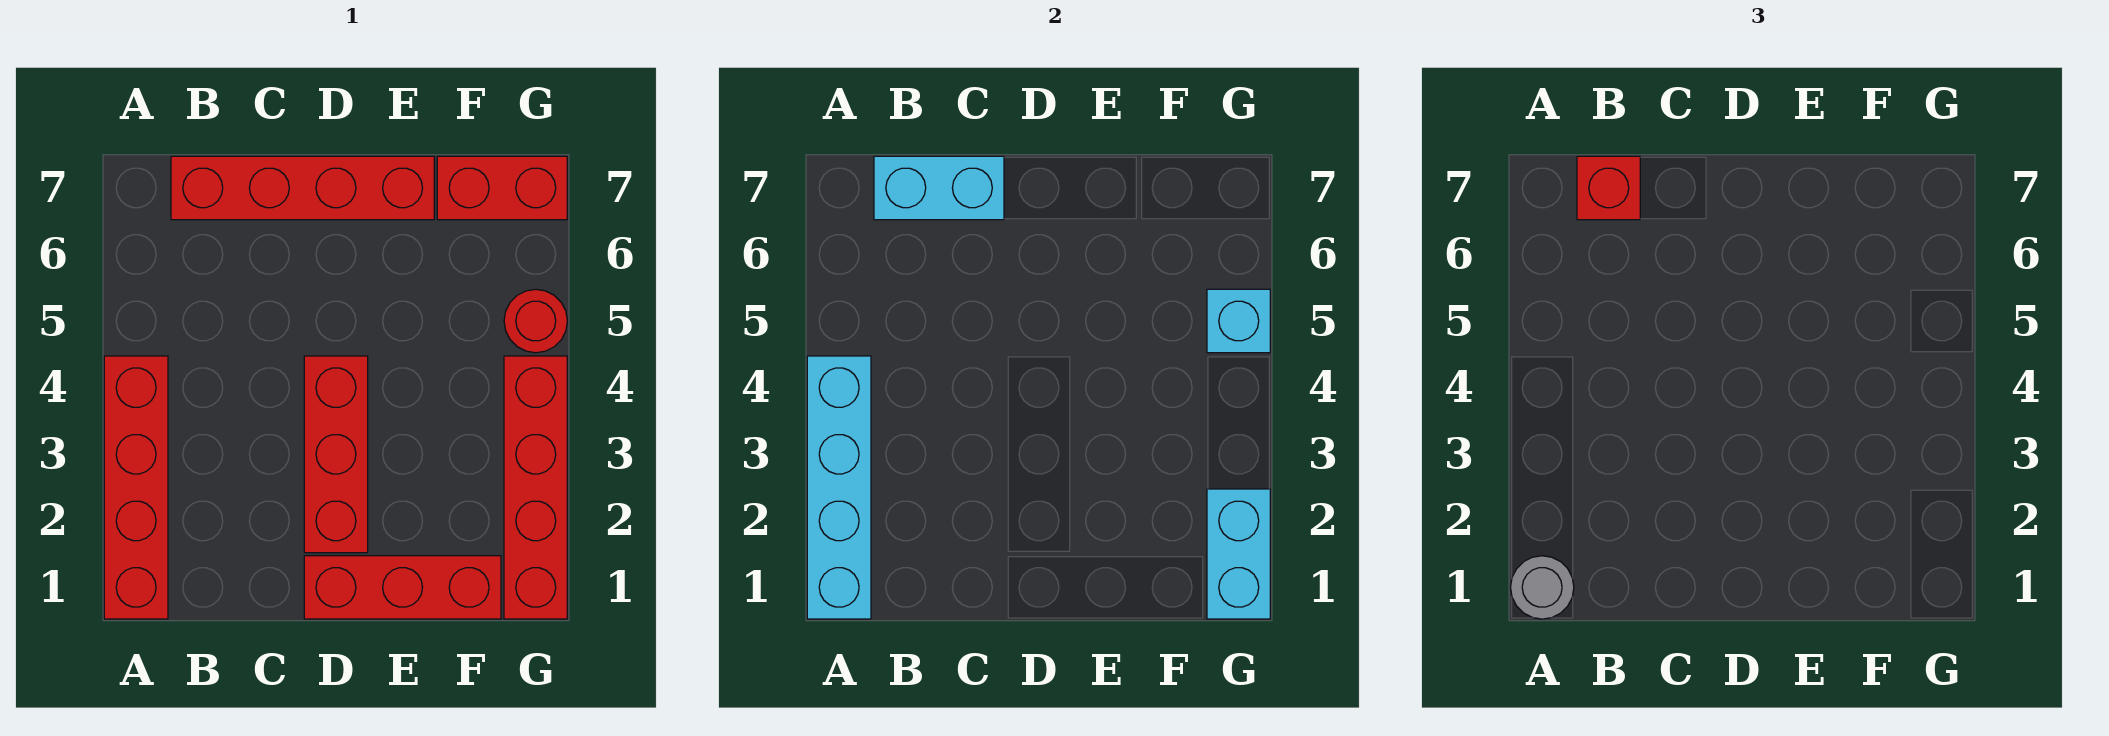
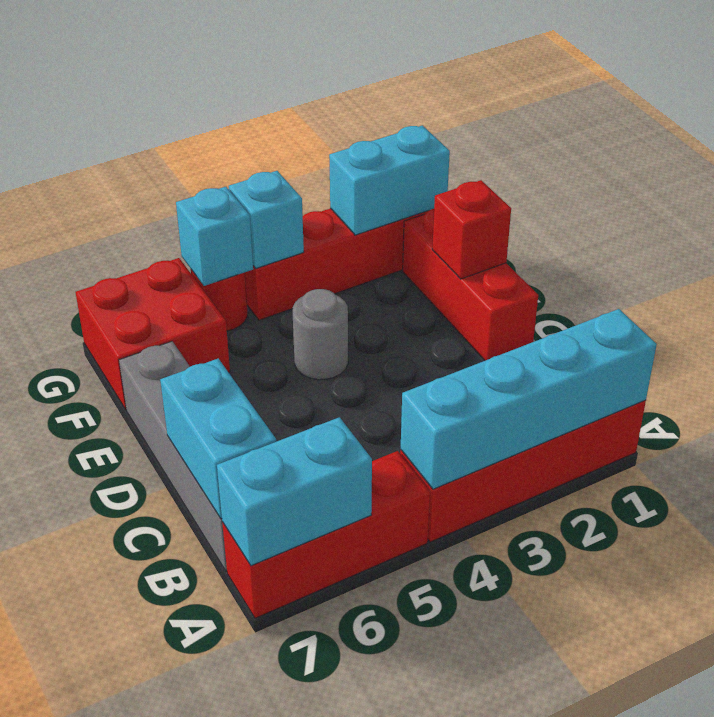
grey round brick A1 level 3 -> grey round brick E4 level 1
none -> cyan brick A6:A7 level 2
red brick B7:E7 level 1 -> grey brick B7:E7 level 1
red brick B7 level 3 -> red brick E1 level 2
red brick D2:D4 level 1 -> red brick A5:A7 level 1
red brick F7:G7 level 1 -> red brick F6:G7 level 1
none -> cyan brick G4 level 2

